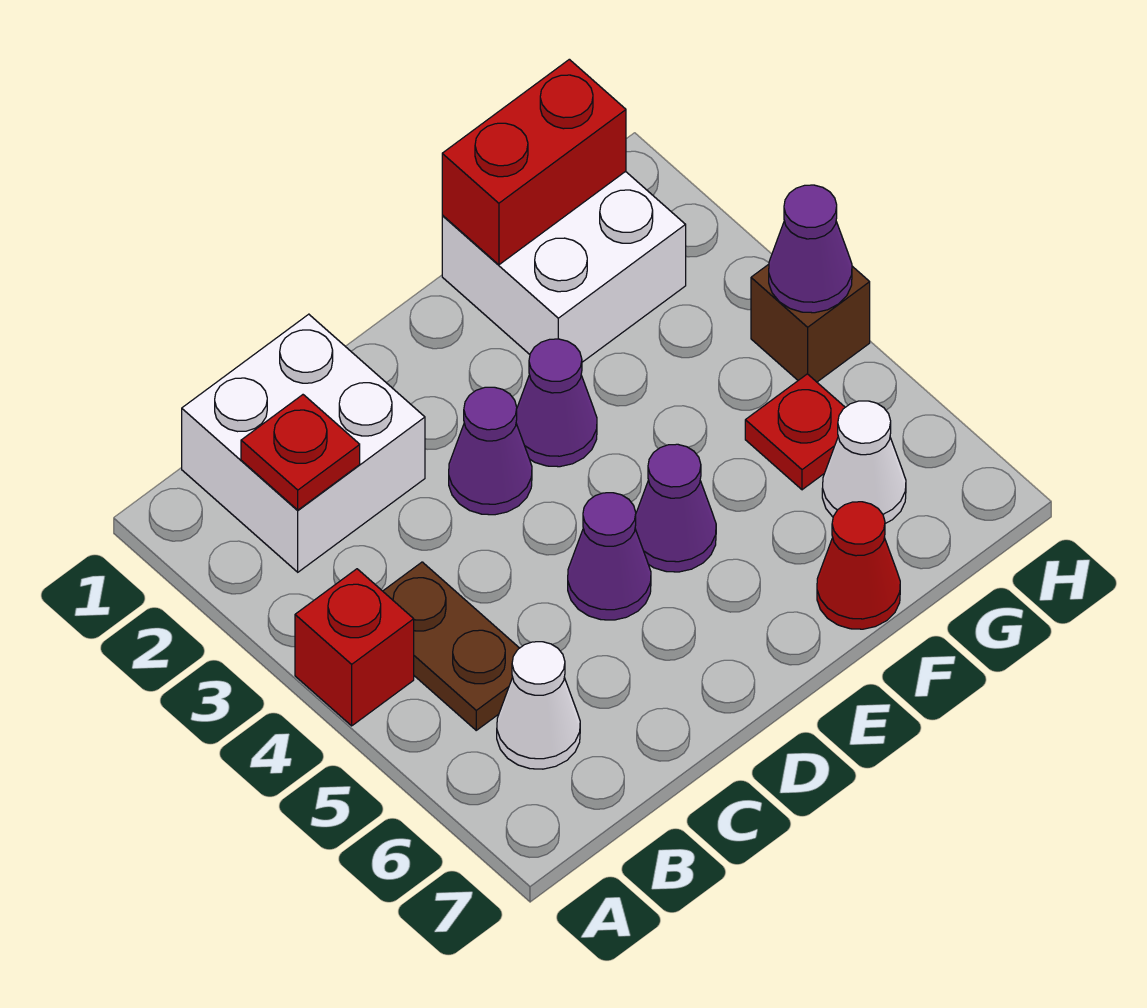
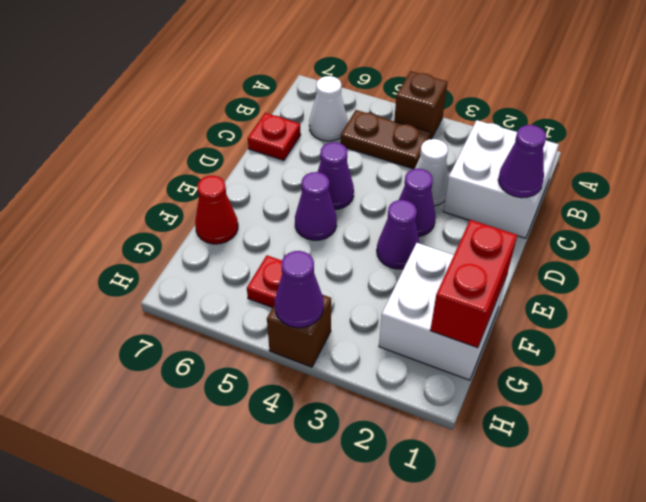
red brick A4 level 1 -> brown brick A4 level 1
red plate B2 level 2 -> red plate C7 level 1
none -> purple cone C1 level 2
white cone G6 level 1 -> white cone C3 level 1

